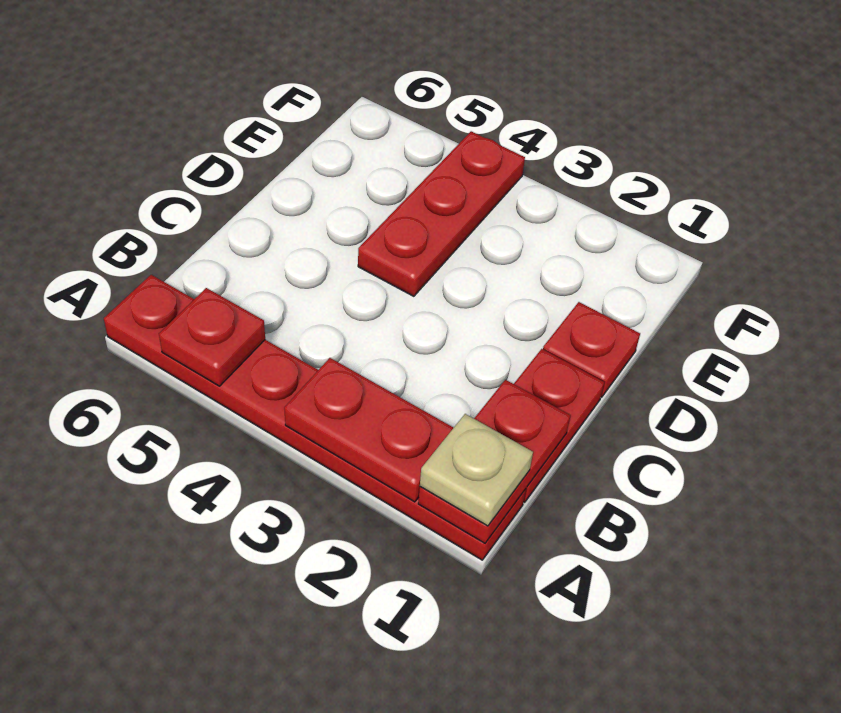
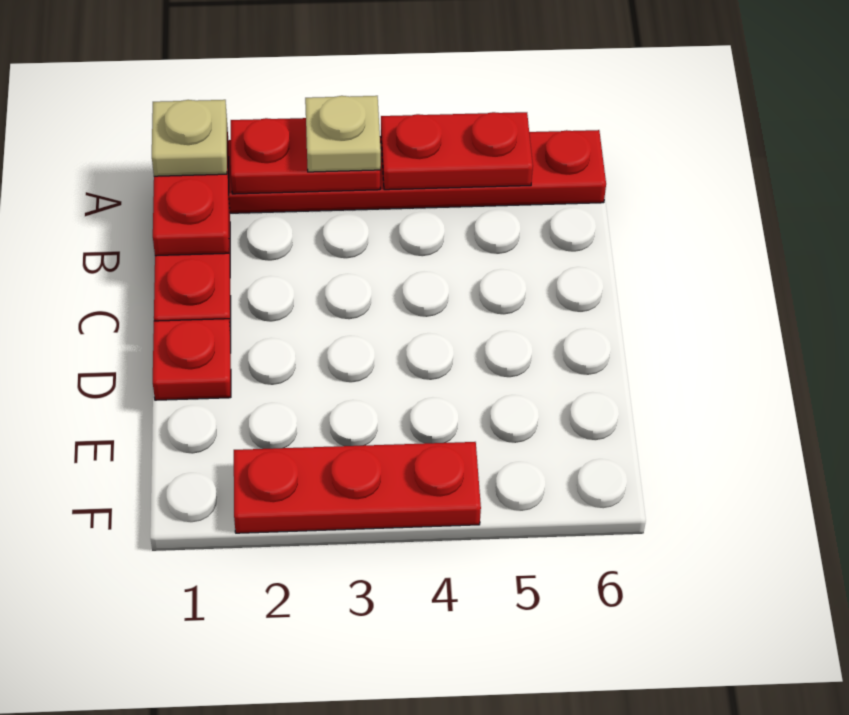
none -> tan plate A3 level 3
red plate A5 level 2 -> red plate A4:A5 level 2
red plate D4:F4 level 1 -> red plate F2:F4 level 1

